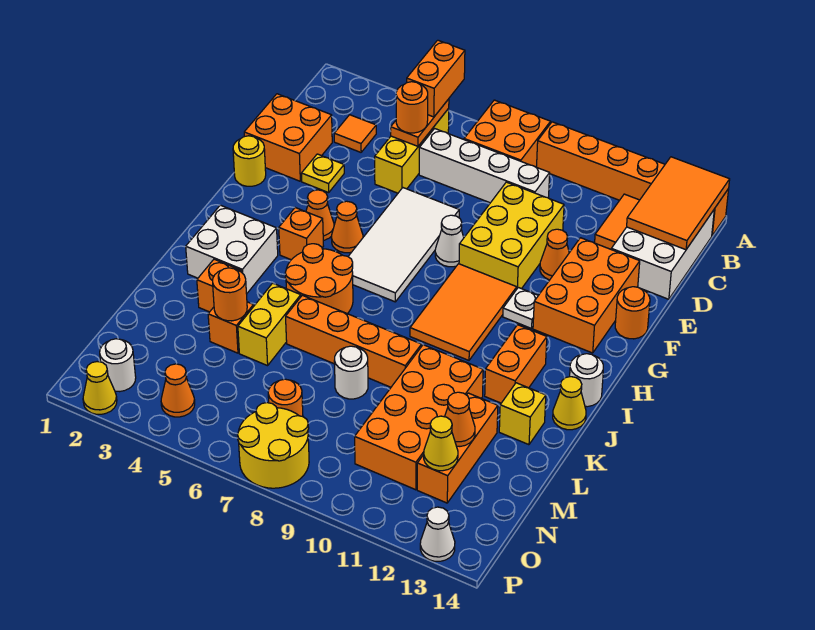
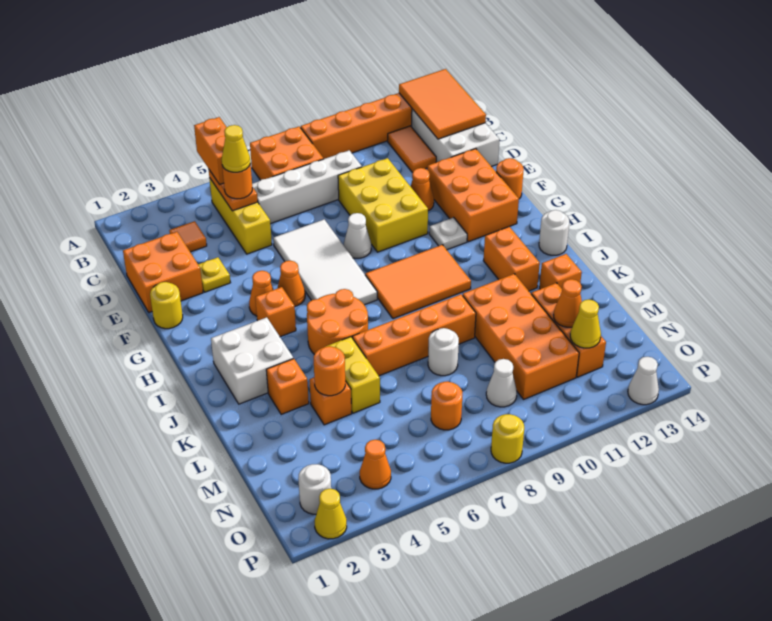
orange tile G9:I10 level 1 -> orange tile H8:I10 level 1
yellow cone J14 level 1 -> yellow cone C5 level 4
yellow brick K13 level 1 -> orange brick K13 level 1
none -> white cone N9 level 1
yellow round brick O7:P8 level 1 -> yellow round brick P8 level 1

